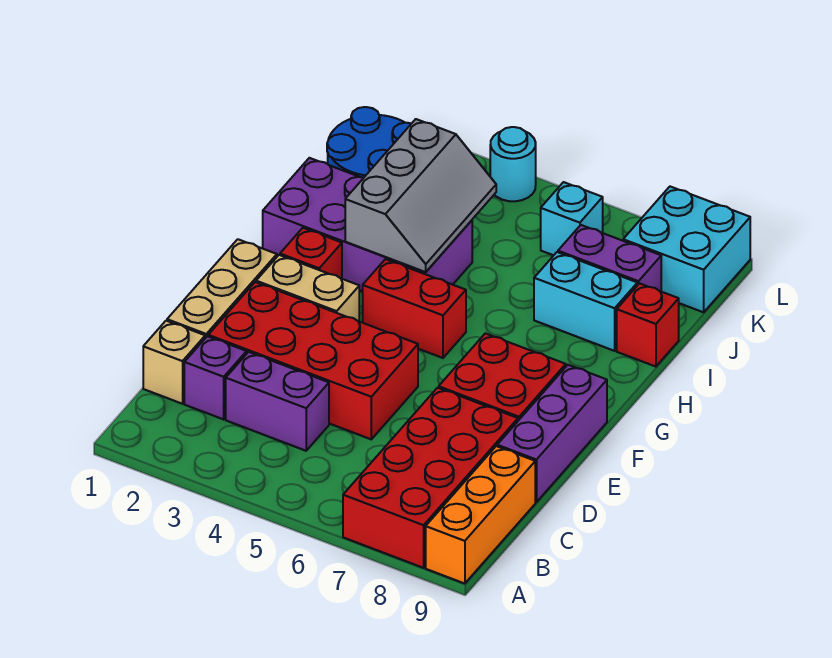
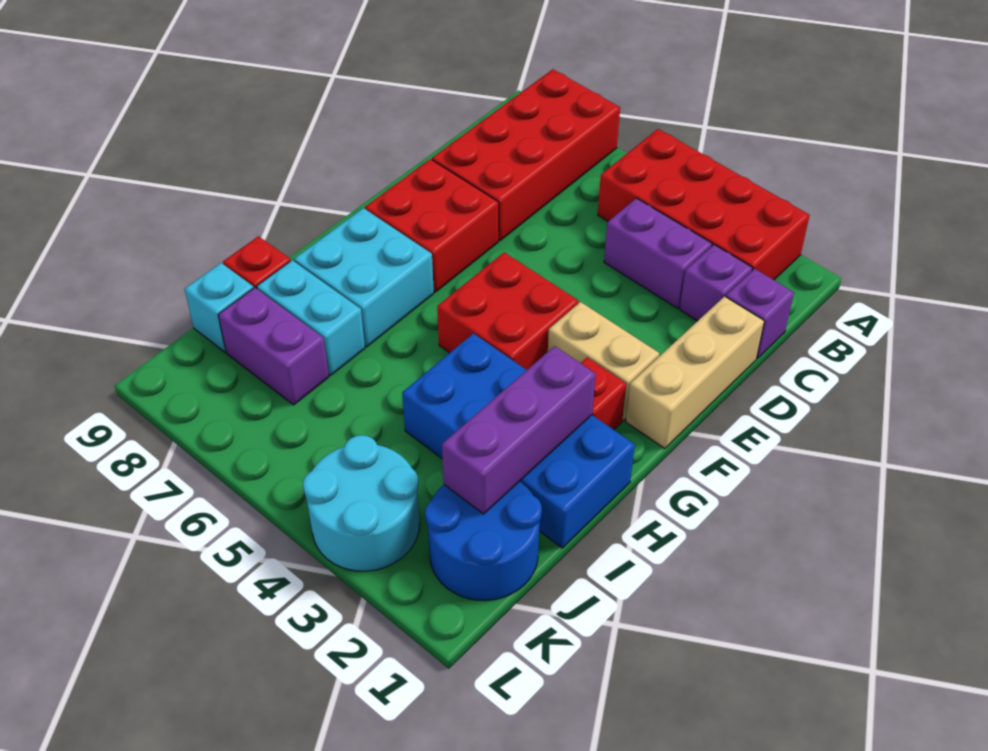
orange brick A9:C9 level 1 -> none
tan brick C1 level 1 -> purple brick C1 level 1
red brick D2:E5 level 1 -> red brick A2:B5 level 1
purple brick D9:F9 level 1 -> purple brick H2:J2 level 2
red brick G4:G5 level 1 -> red brick F4:G5 level 1
purple brick H1:I4 level 1 -> blue brick H1:I4 level 1
grey slope H3:J4 level 2 top 3 -> none
cyan brick K6 level 1 -> cyan brick J9 level 1
cyan brick K8:L9 level 1 -> cyan brick G7:H8 level 1
cyan round brick L4 level 1 -> cyan round brick K3:L4 level 1

